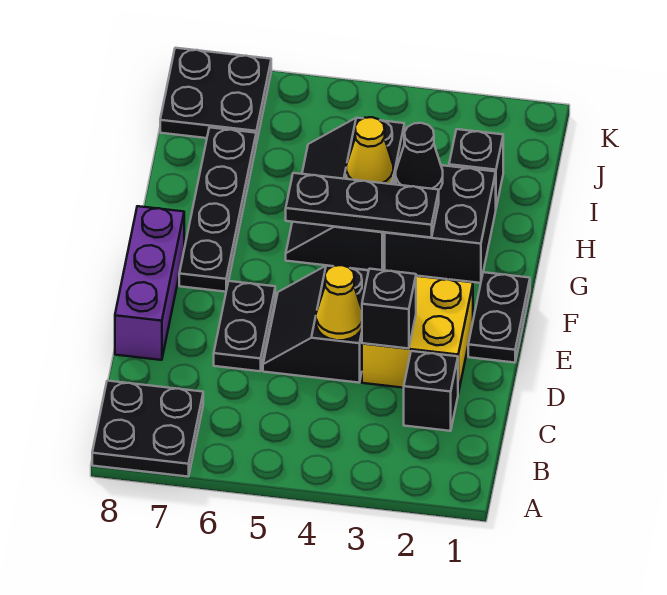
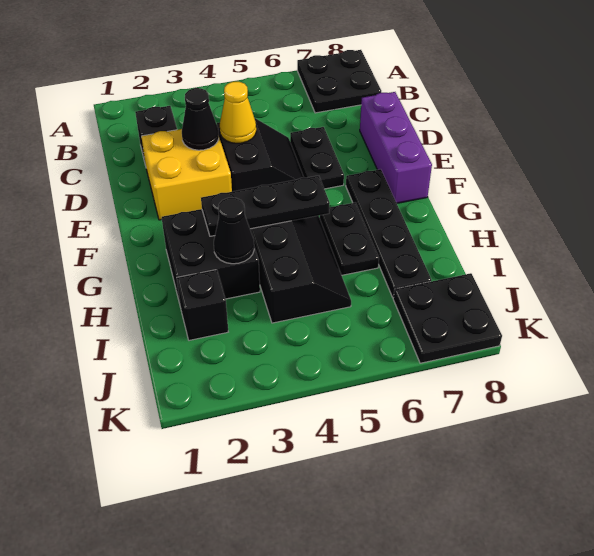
black brick D3 level 2 -> black cone D3 level 2
black plate E1:F1 level 1 -> black plate G6:H6 level 1
yellow cone H4 level 2 -> none

